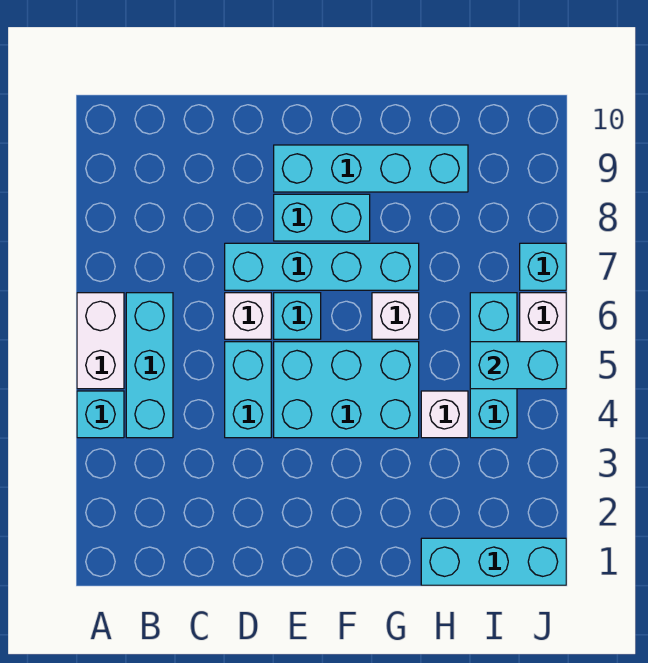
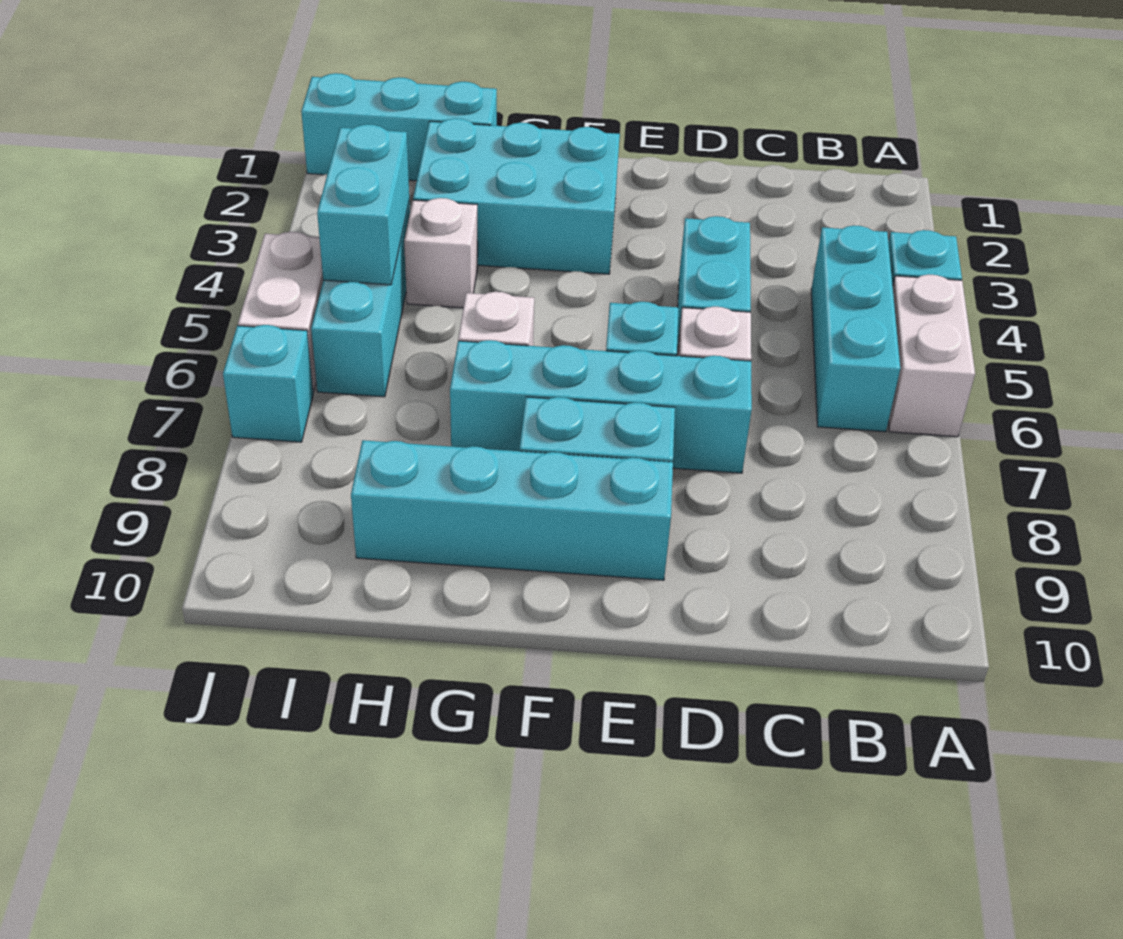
cyan brick E4:G5 level 1 -> cyan brick F2:H3 level 1
cyan brick I5:J5 level 2 -> cyan brick I4:I5 level 2

